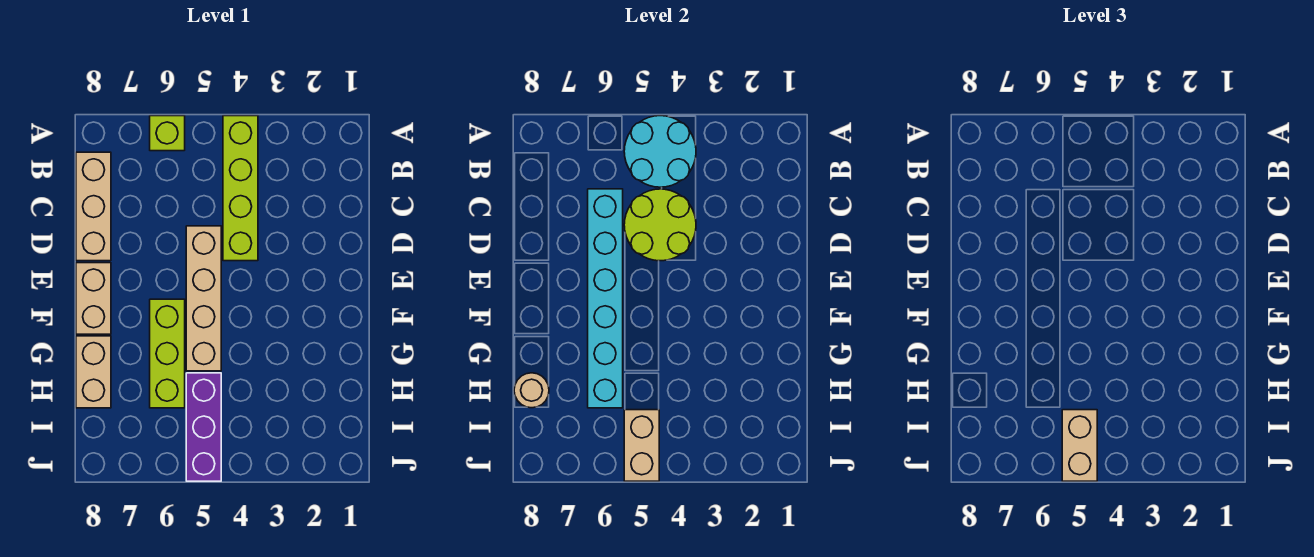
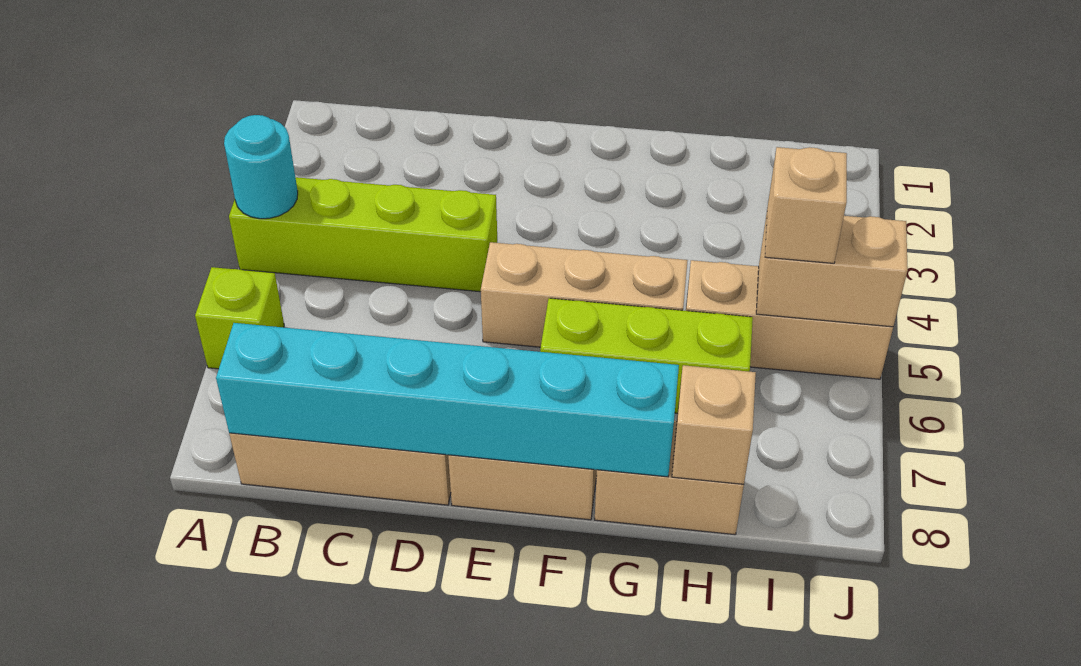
cyan round brick A4:B5 level 2 -> cyan round brick A4 level 2
lime round brick C4:D5 level 2 -> none
cyan brick C6:H6 level 2 -> cyan brick B8:G8 level 2
tan brick D5:G5 level 1 -> tan brick E5:G5 level 1
purple brick H5:J5 level 1 -> tan brick H5:J5 level 1
tan round brick H8 level 2 -> tan brick H8 level 2
tan brick I5:J5 level 3 -> tan brick I5 level 3

